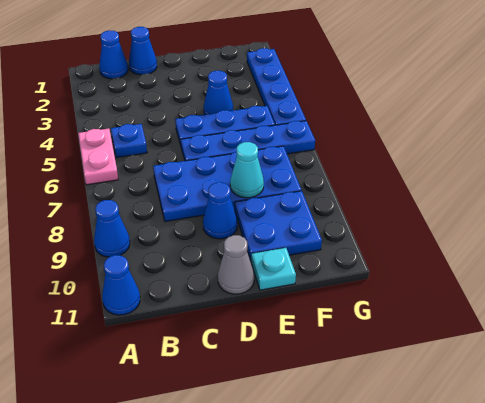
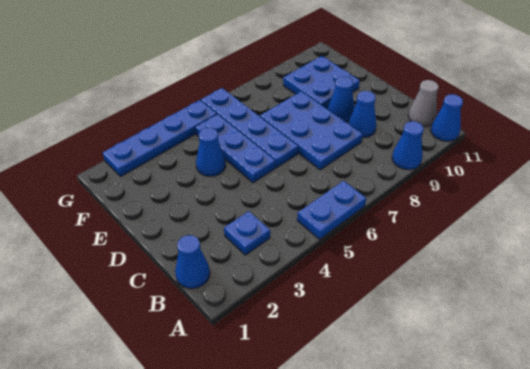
pink plate A5:A6 level 1 -> blue plate A5:A6 level 1
blue plate B5 level 1 -> blue plate B3 level 1
blue cone C1 level 1 -> blue cone C9 level 1
blue plate C7:F8 level 1 -> blue plate C7:E8 level 1
grey cone D11 level 1 -> grey cone B11 level 1
cyan cone E8 level 2 -> none
cyan plate E11 level 1 -> none

